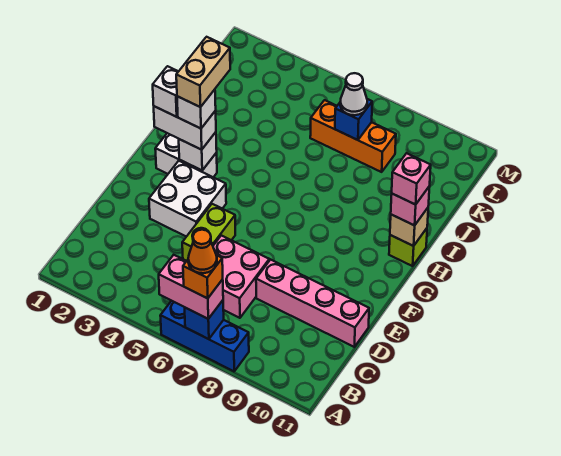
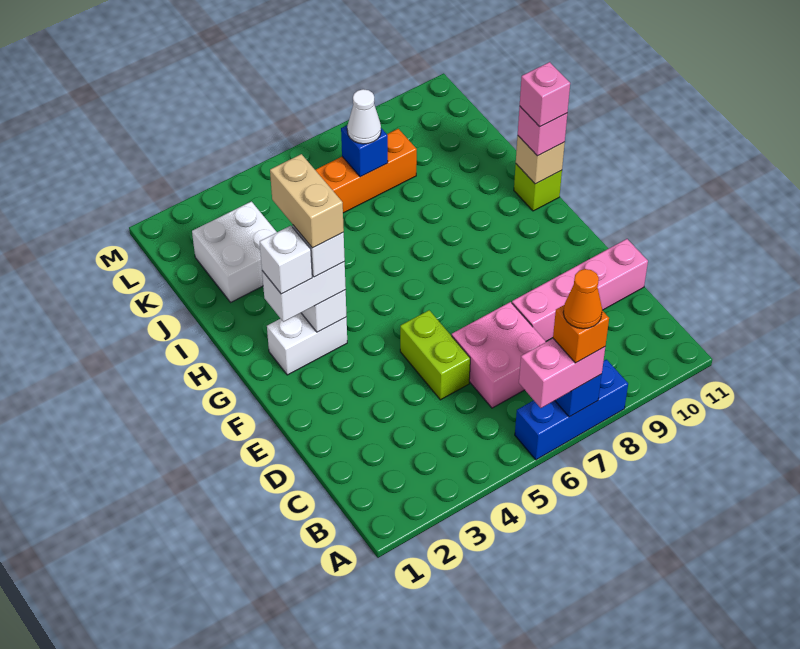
white brick E3:F4 level 1 -> white brick J2:K3 level 1

